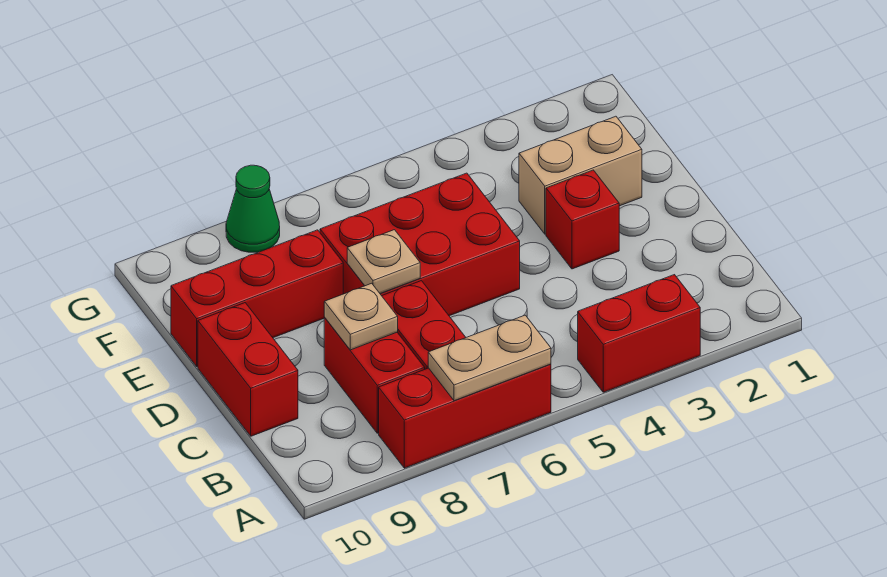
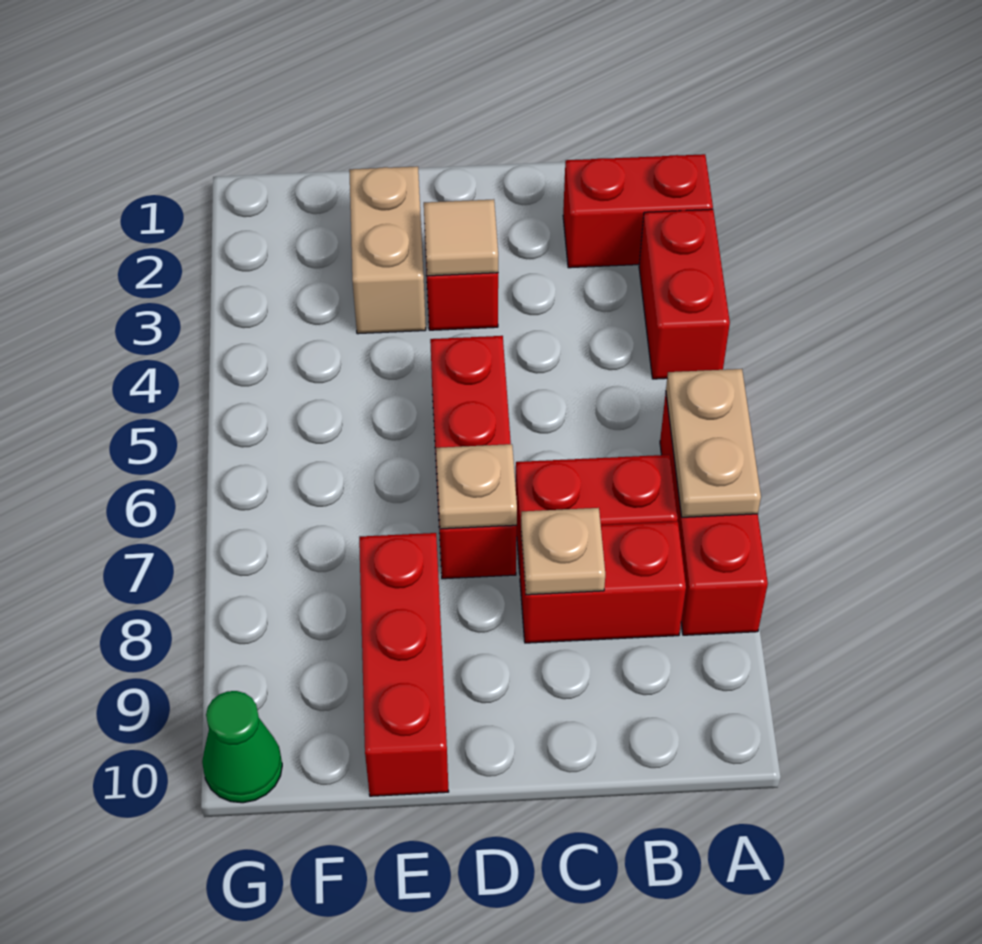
red brick C10:D10 level 1 -> red brick A2:B2 level 1
none -> tan tile D3 level 2
red brick D5:E7 level 1 -> red brick D5:D7 level 1
green cone G8 level 1 -> green cone G10 level 1

